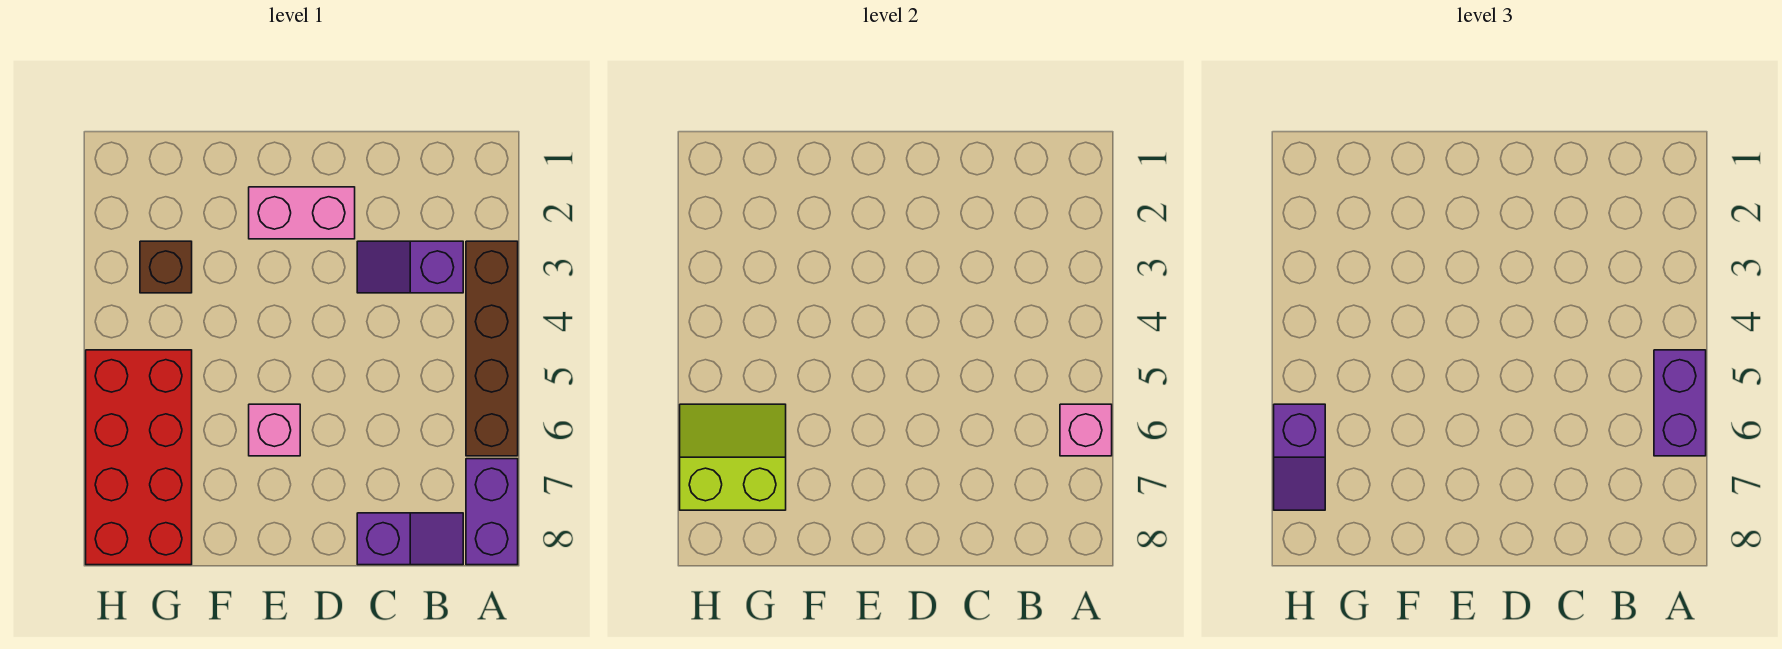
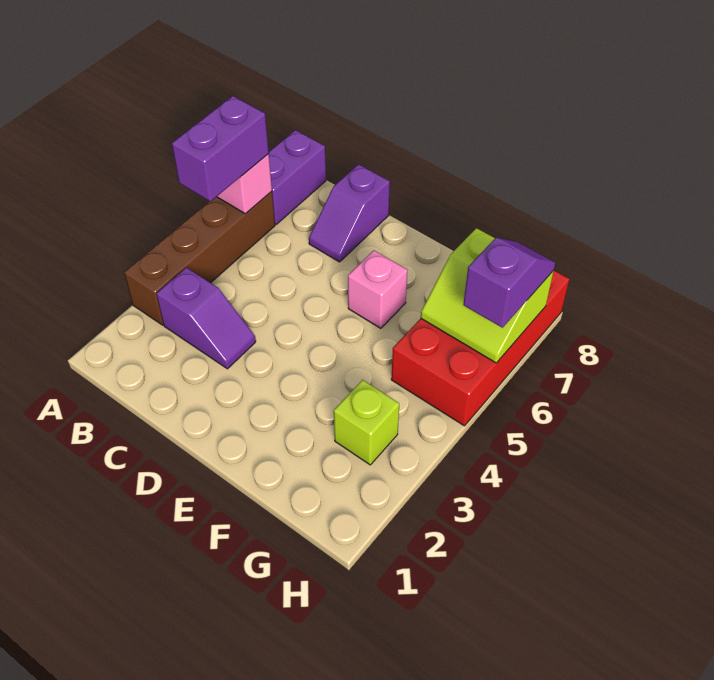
purple slope B8:C8 level 1 top C -> purple slope C7:C8 level 1 top 8
pink brick D2:E2 level 1 -> none
brown brick G3 level 1 -> lime brick G3 level 1

